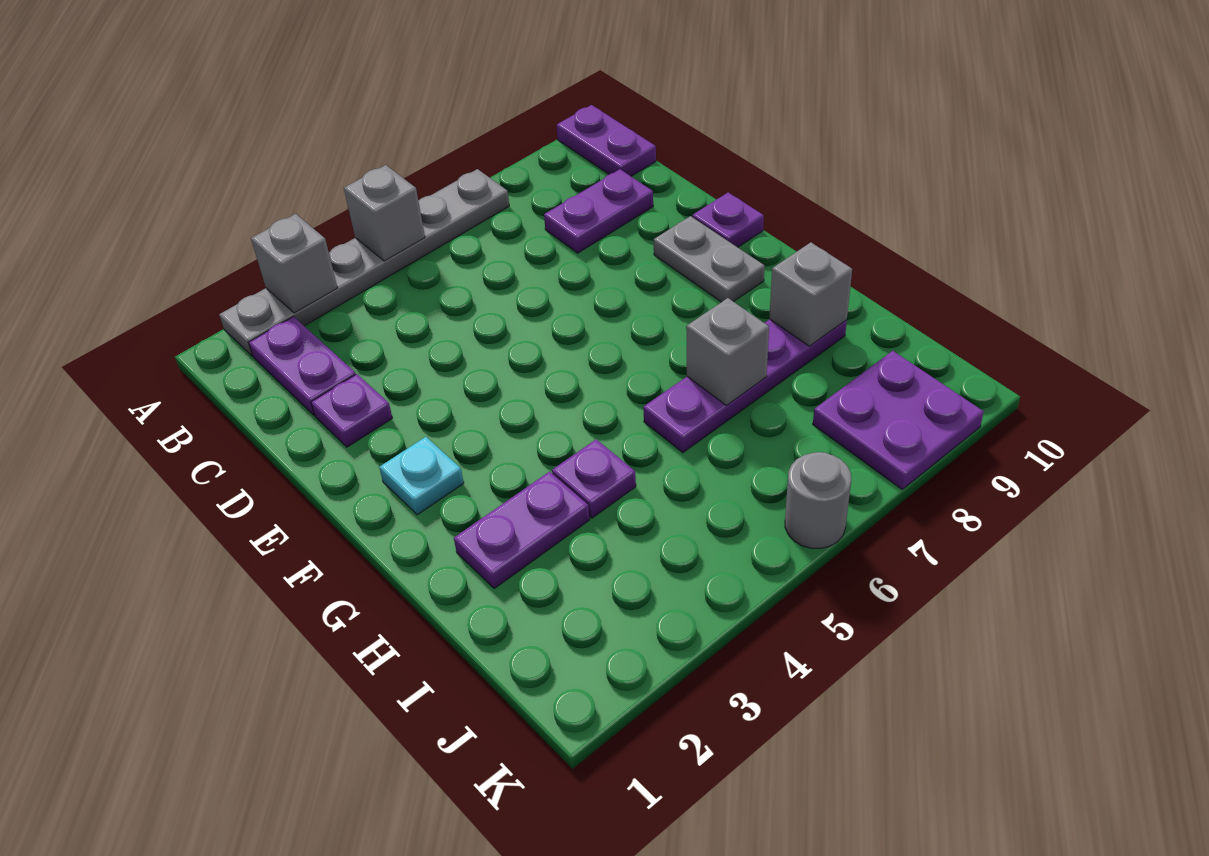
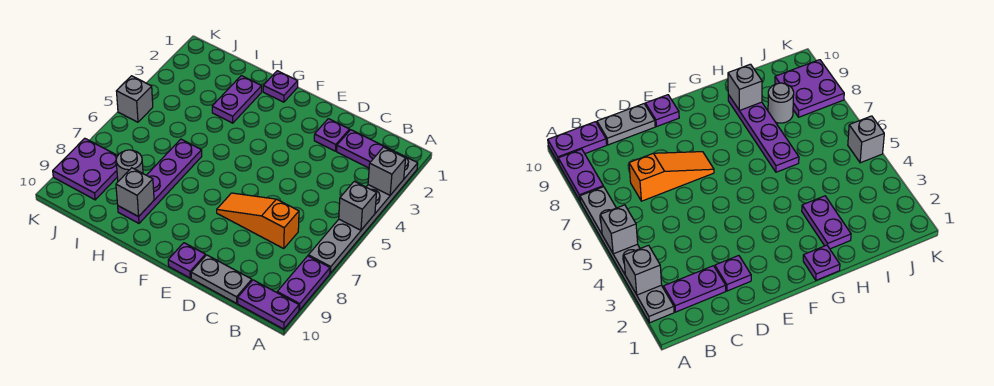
none -> orange slope C7:E7 level 1 top C
purple plate C8:C9 level 1 -> purple plate A8:A9 level 1
grey plate E9:F9 level 1 -> grey plate C10:D10 level 1
cyan plate F2 level 1 -> none
purple plate H4 level 1 -> purple plate G1 level 1
grey brick H7 level 2 -> grey brick K5 level 1
grey round brick K6 level 1 -> grey round brick I8 level 1

